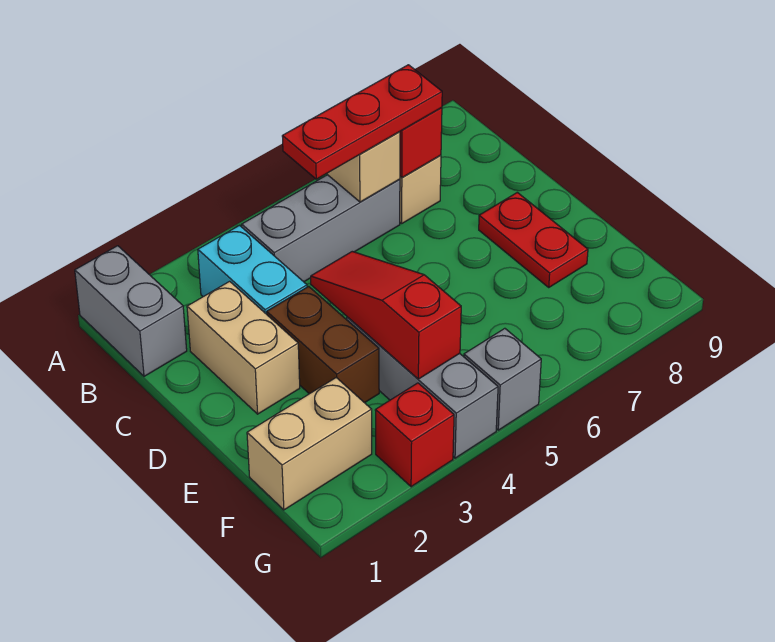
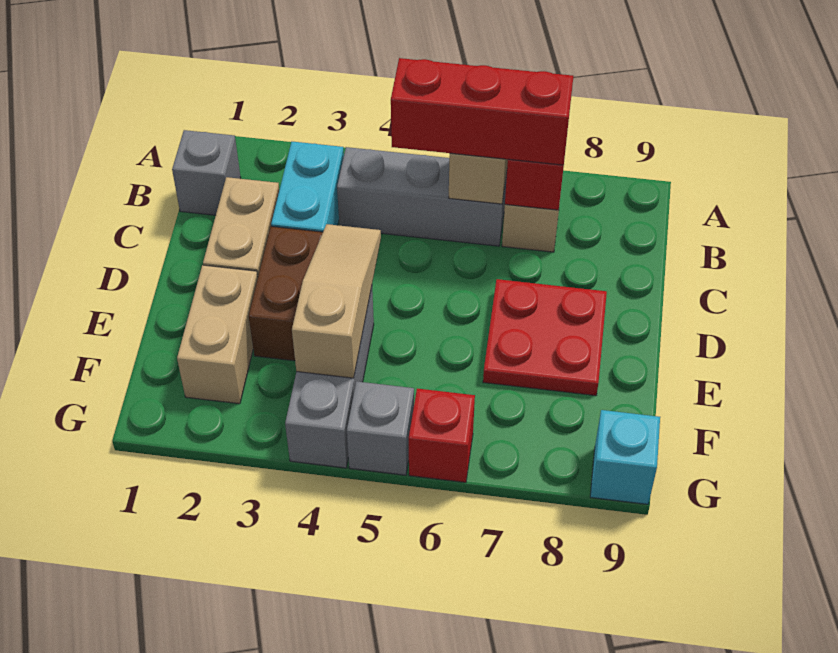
grey brick A1:B1 level 1 -> grey brick B1 level 1
red plate B5:B7 level 3 -> red brick B5:B7 level 3
red slope D4:F4 level 2 top F -> tan slope D4:F4 level 2 top F
red plate D8:E8 level 1 -> red plate D7:E8 level 1
tan brick F1:F2 level 1 -> tan brick E2:F2 level 1
red brick G3 level 1 -> red brick G6 level 1
none -> cyan brick G9 level 1

